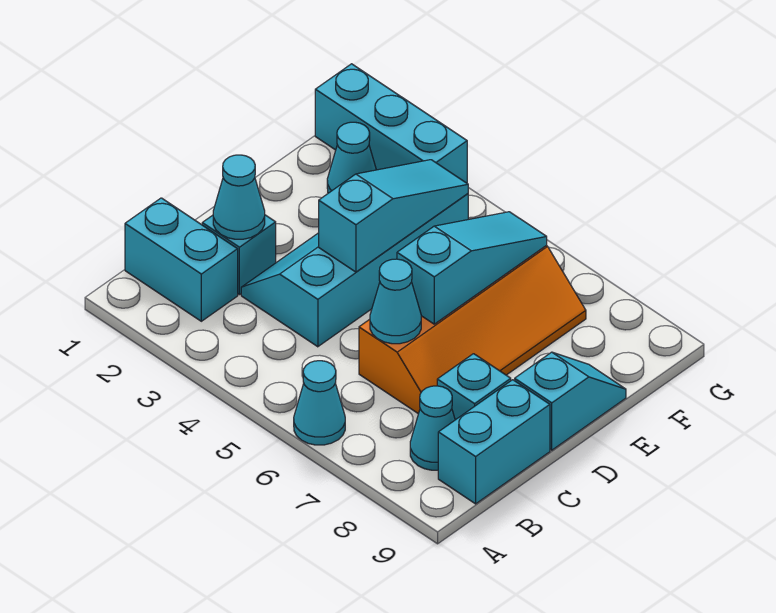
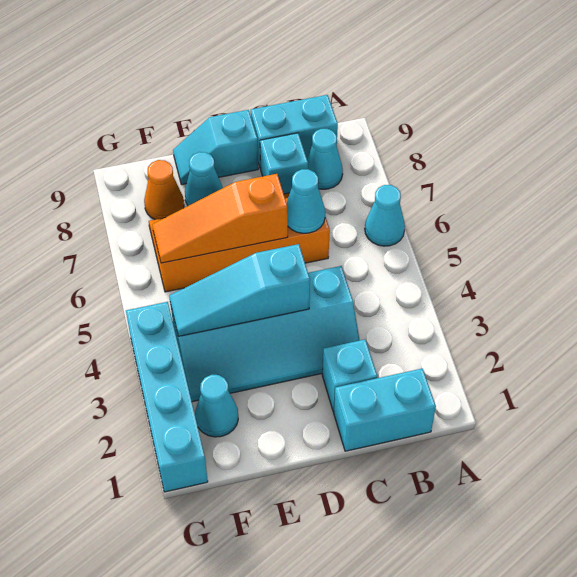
cyan brick B1:B2 level 1 -> cyan brick B1:C1 level 1
cyan cone C2 level 2 -> cyan cone E8 level 1
cyan slope D6:F6 level 2 top D -> orange slope D6:F6 level 2 top D
none -> orange cone F8 level 1
cyan brick G1:G3 level 1 -> cyan brick G1:G4 level 1

